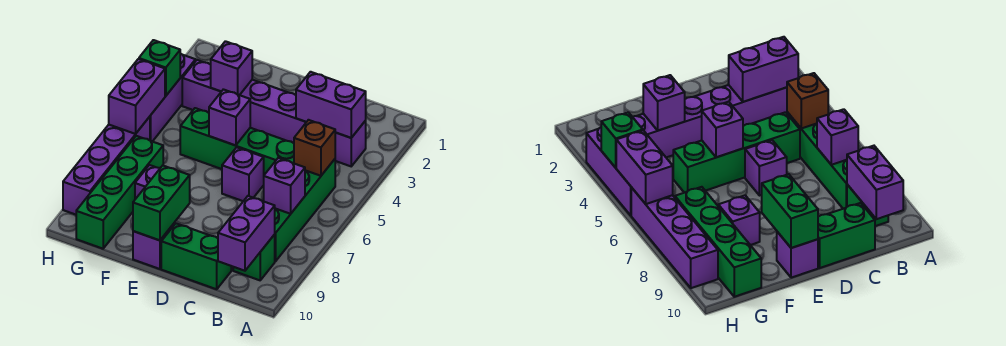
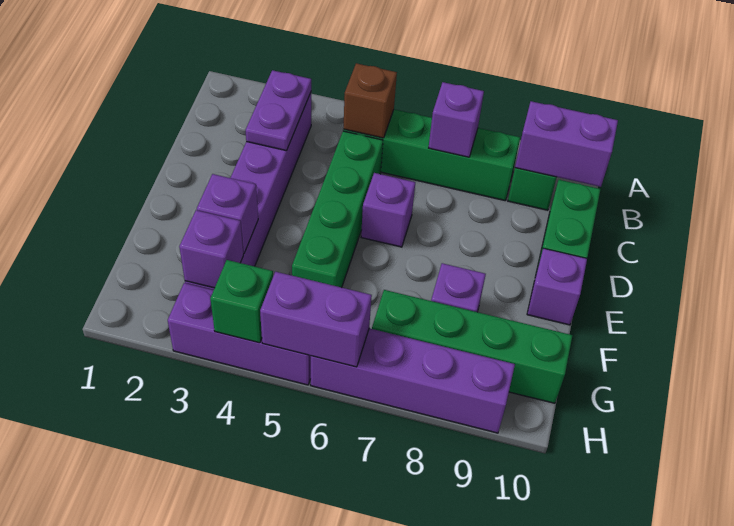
purple brick B3:C3 level 2 -> purple plate B3:C3 level 2
purple brick E5 level 2 -> purple brick G3 level 2
green brick E9:E10 level 2 -> none

